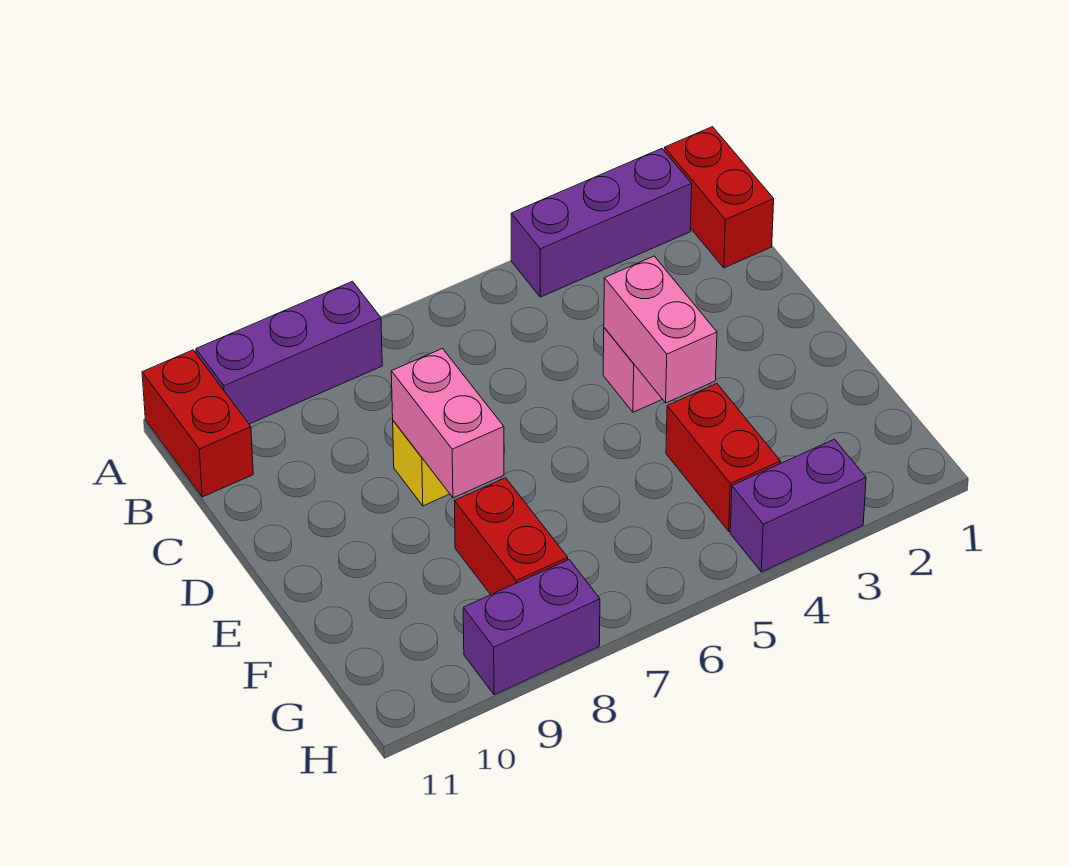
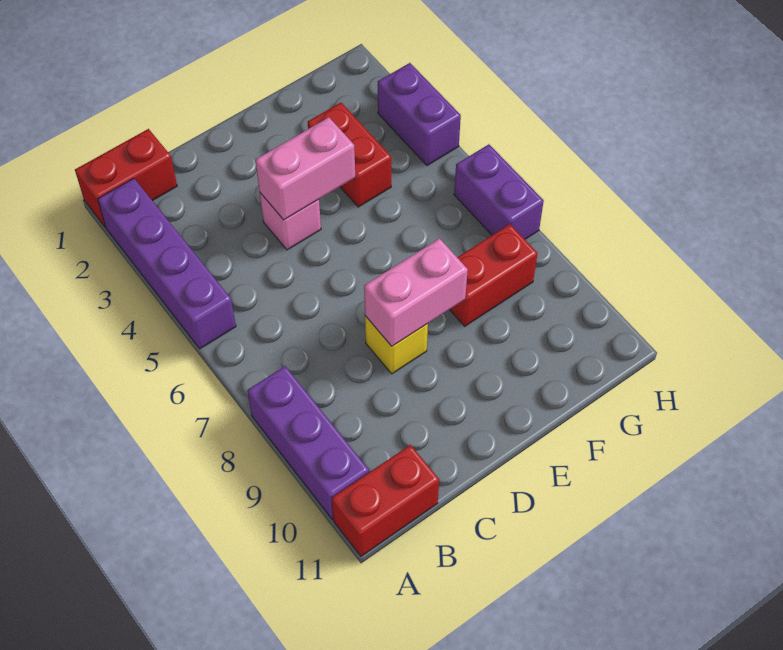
purple brick A2:A4 level 1 -> purple brick A2:A5 level 1
red brick F4:G4 level 1 -> red brick F3:F4 level 1
purple brick H8:H9 level 1 -> purple brick H6:H7 level 1

